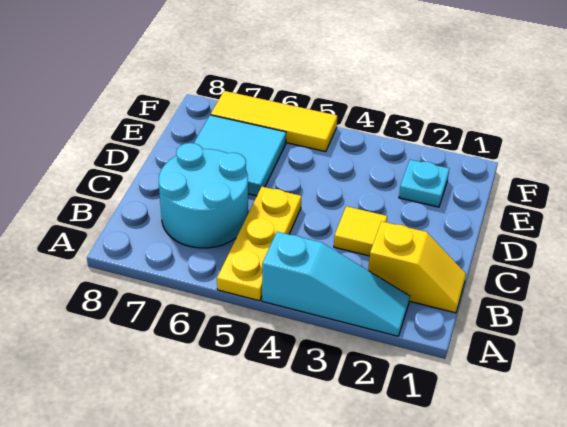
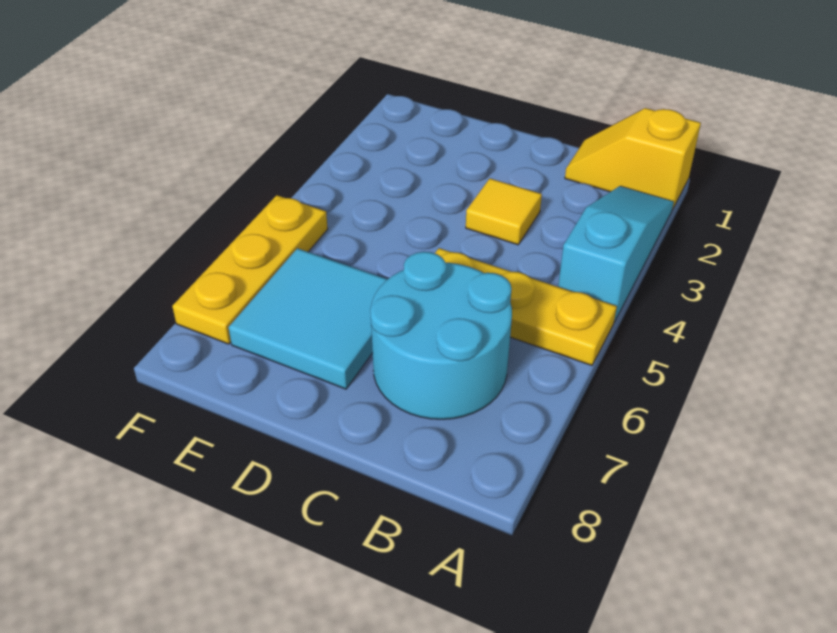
yellow slope B1:B2 level 1 top 2 -> yellow slope A1:B1 level 1 top A
cyan plate E2 level 1 -> none
yellow tile F5:F7 level 1 -> yellow plate F5:F7 level 1

